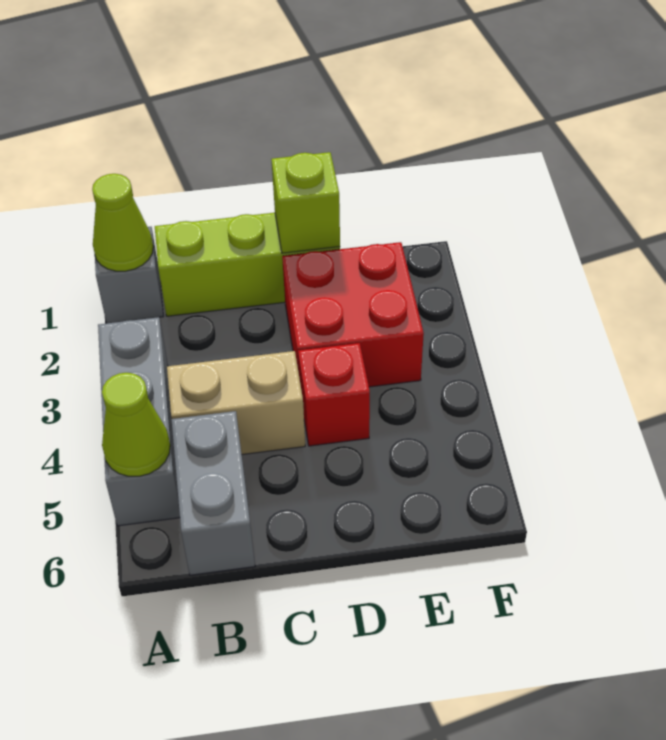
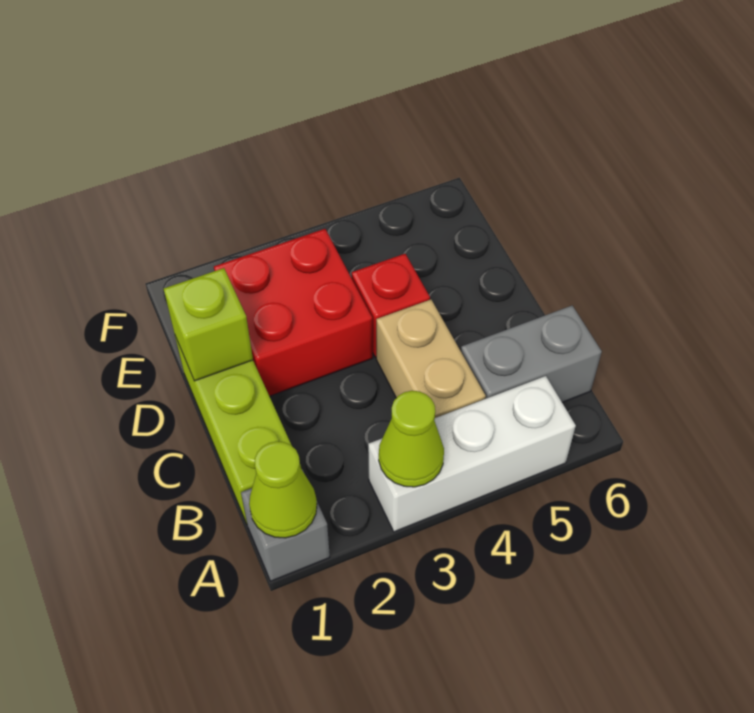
grey brick A3:A5 level 1 -> white brick A3:A5 level 1
lime cone A5 level 2 -> lime cone A3 level 2

